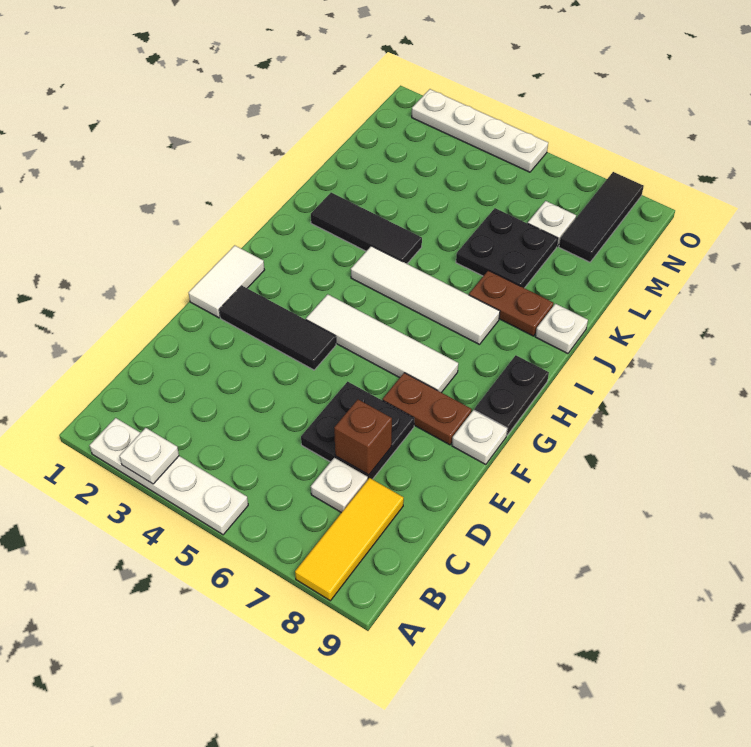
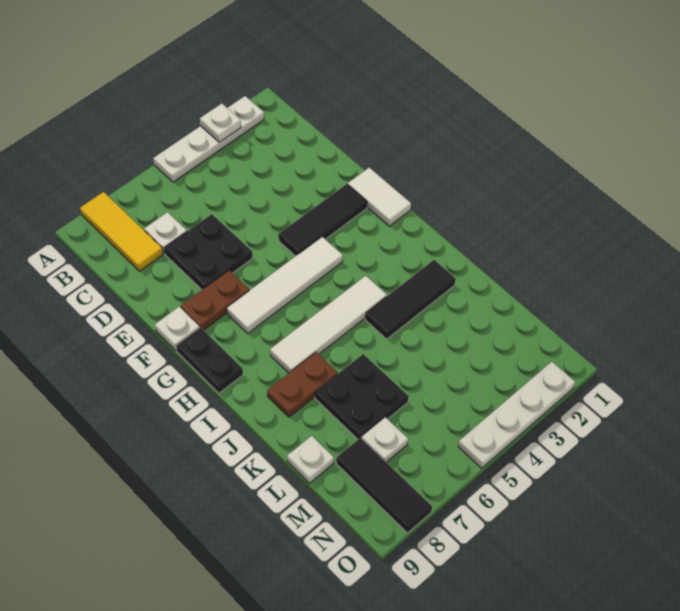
brown brick D7 level 2 -> none
white plate J9 level 1 -> white plate L9 level 1

